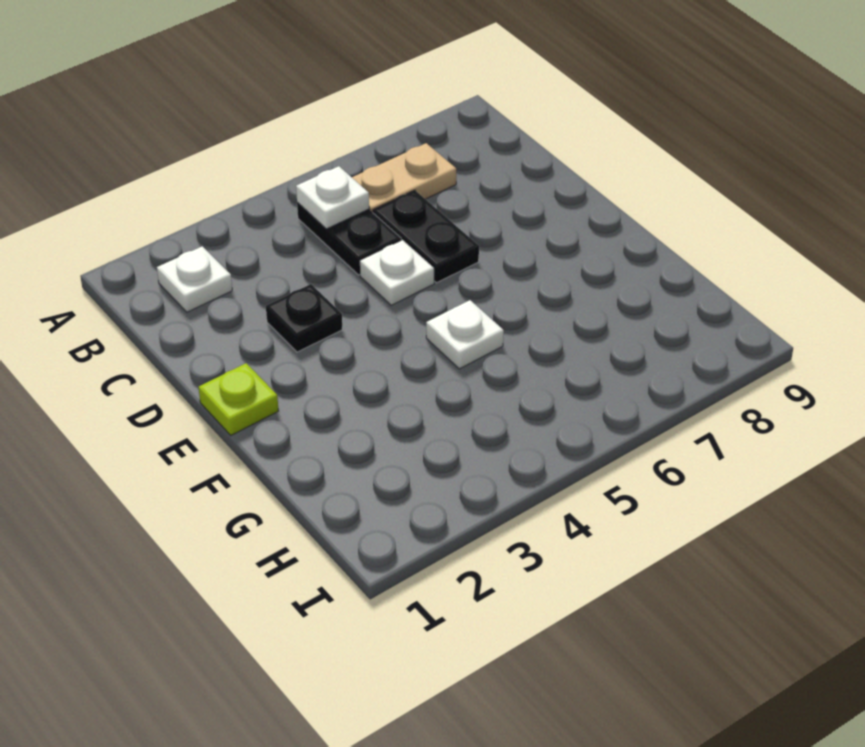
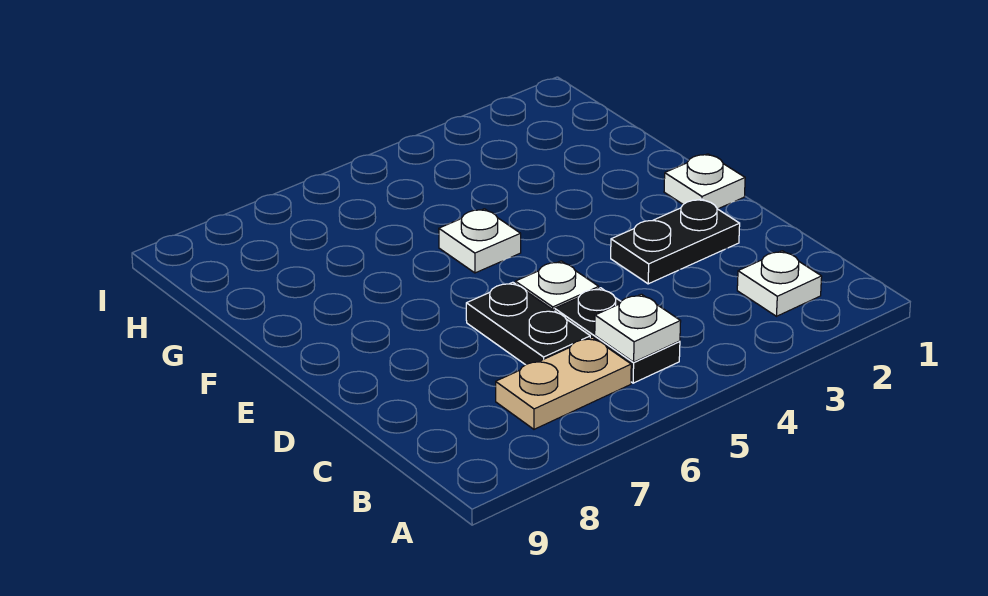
black plate D3 level 1 -> black plate D2:D3 level 1
lime plate E1 level 1 -> white plate E1 level 1

